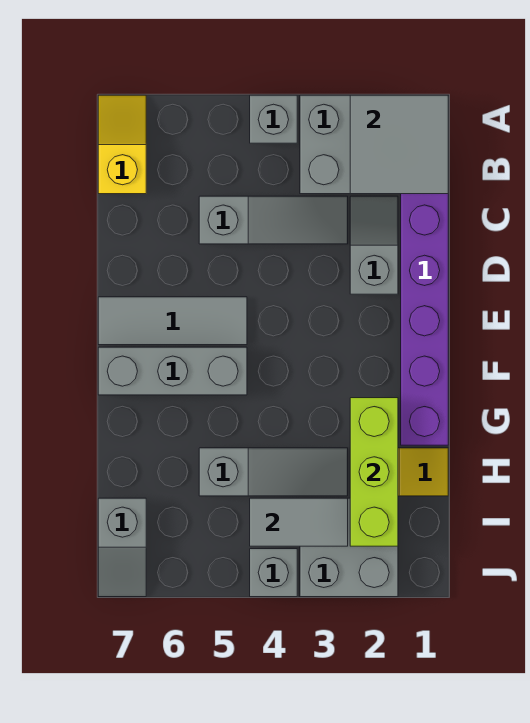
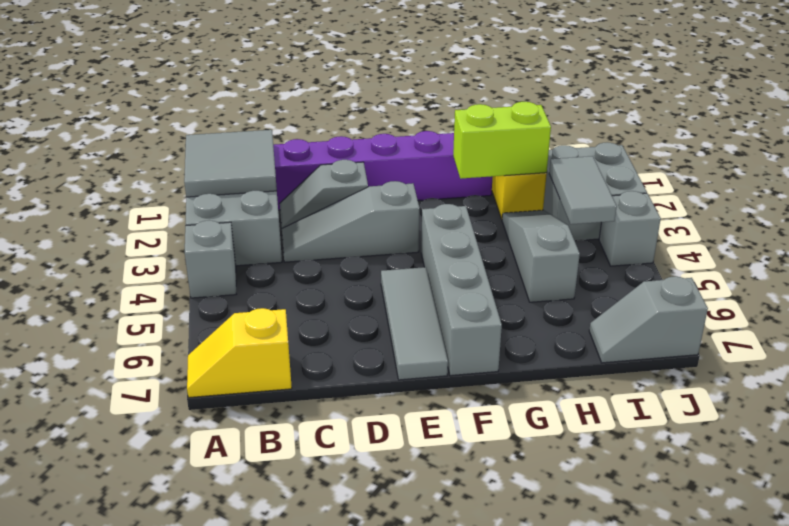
grey slope C3:C5 level 1 top 5 -> grey slope C3:E3 level 1 top E
grey brick F5:F7 level 1 -> grey brick F4:F7 level 1
lime brick G2:I2 level 2 -> lime brick G2:H2 level 2
grey slope I7:J7 level 1 top I -> grey slope I7:J7 level 1 top J

